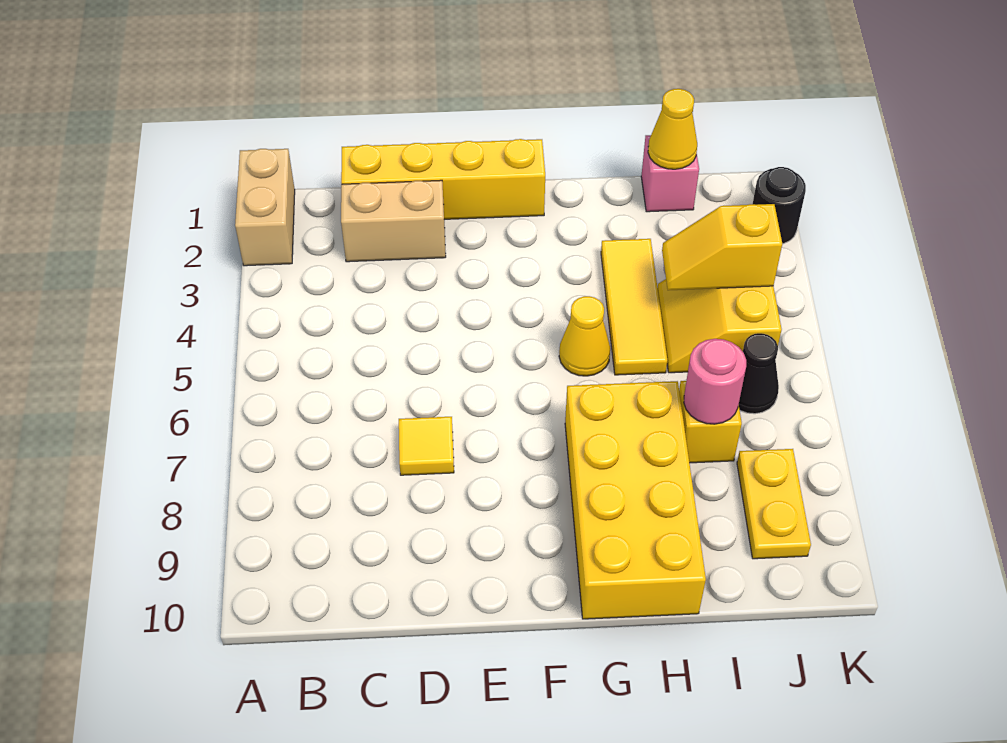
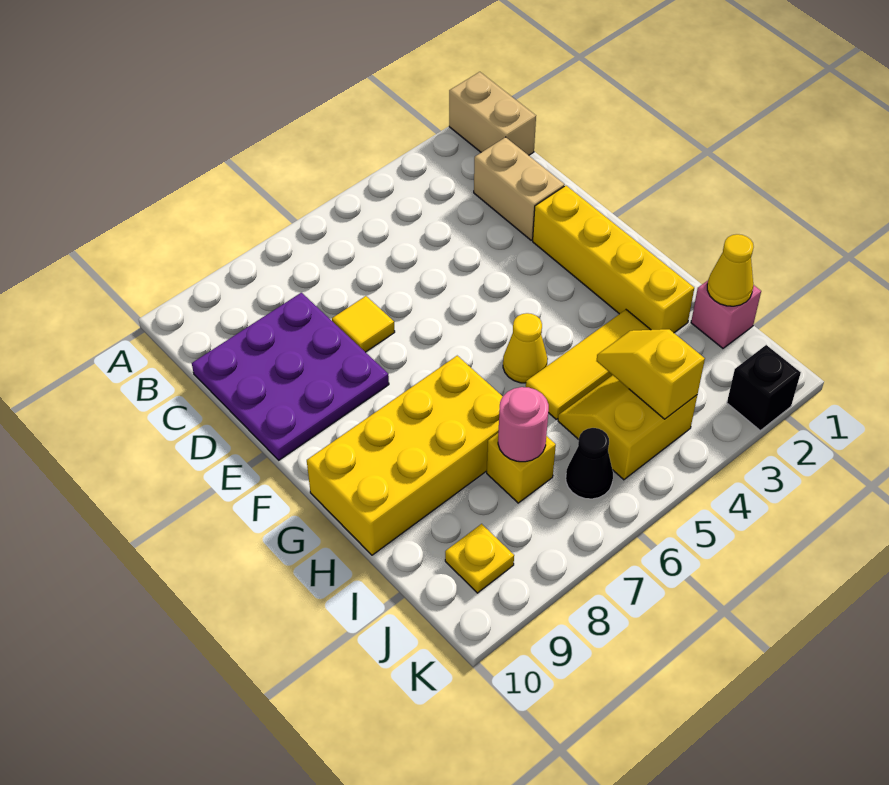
tan brick A1:A2 level 1 -> tan brick A1:B1 level 1
yellow brick C1:F1 level 1 -> yellow brick E2:H2 level 1
none -> purple plate C8:E10 level 1
yellow plate J8:J9 level 1 -> yellow plate J9 level 1
black round brick K2 level 1 -> black brick K2 level 1

